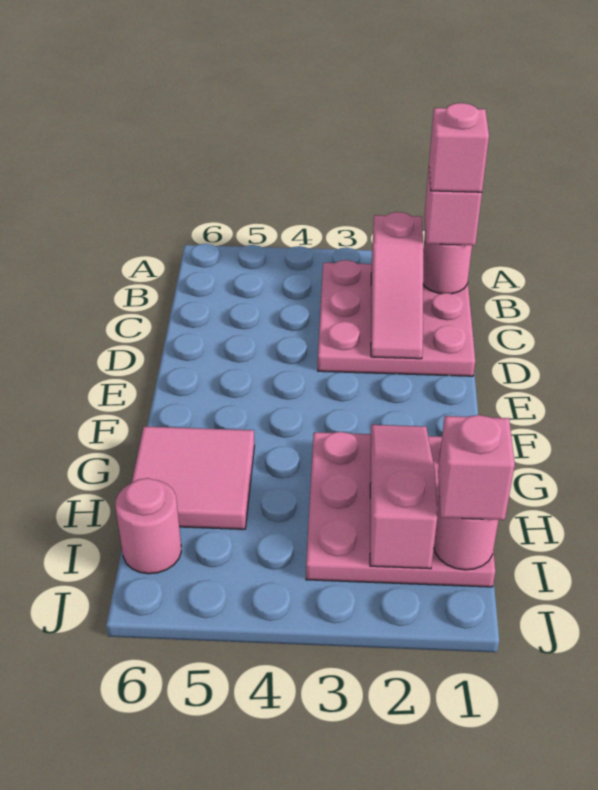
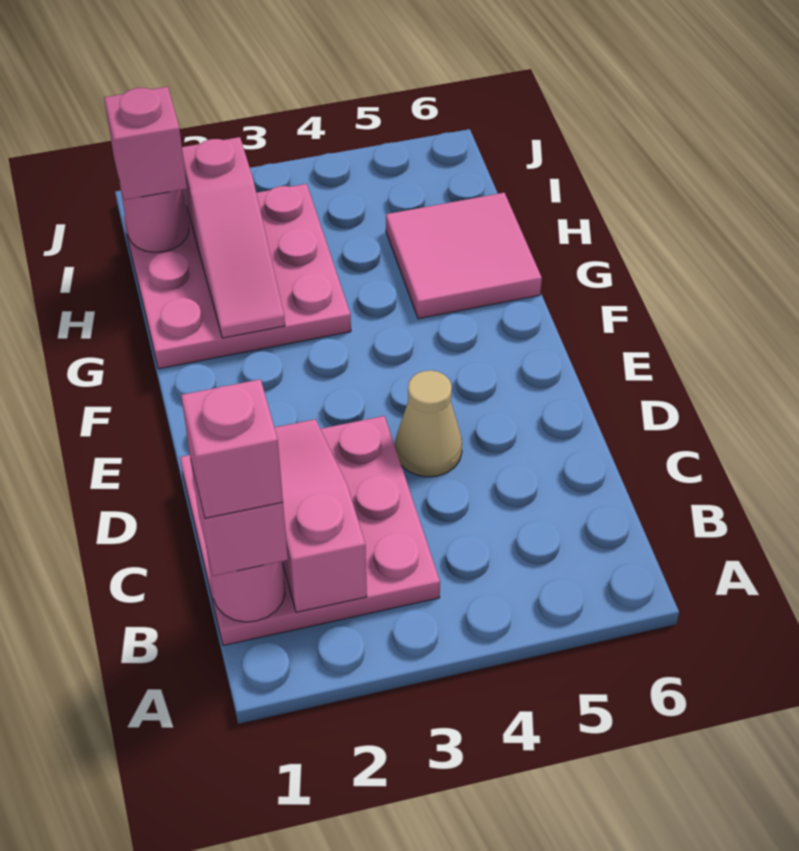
none -> tan cone D4 level 1
pink round brick I6 level 1 -> none

